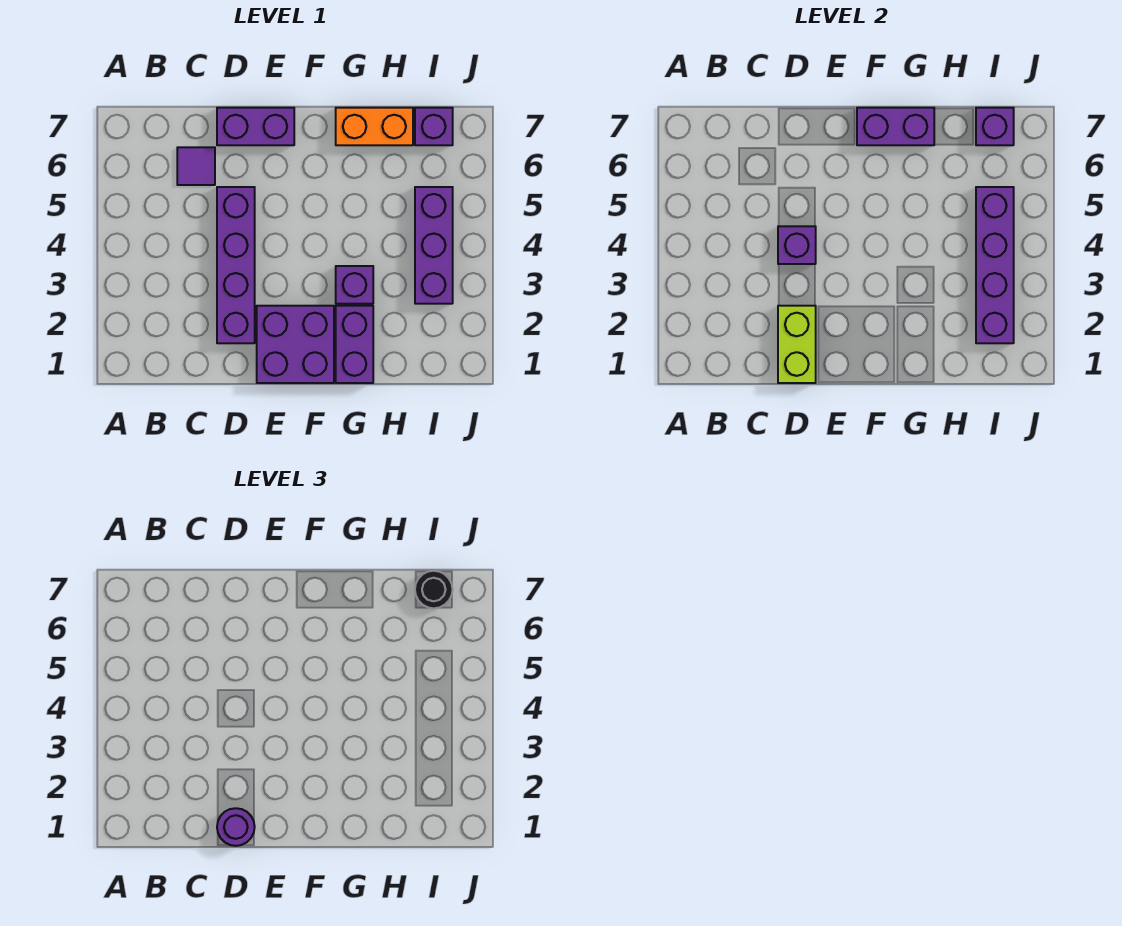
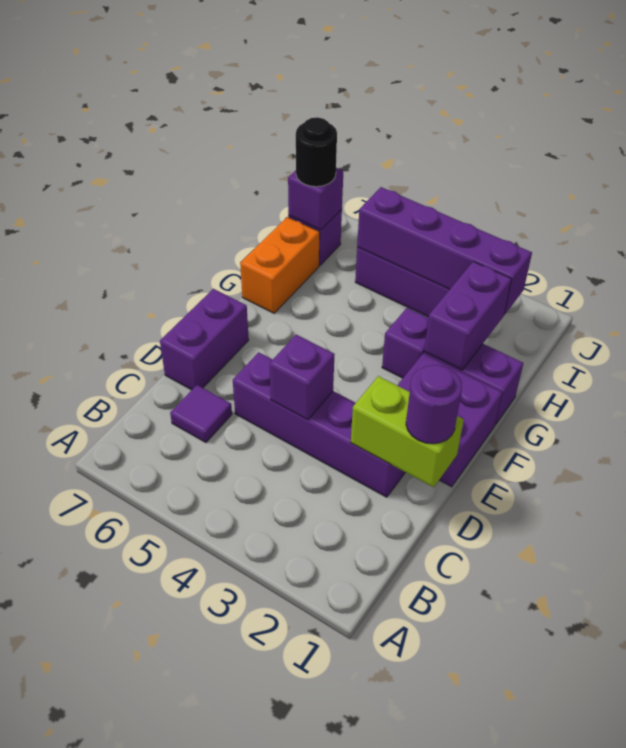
purple brick F7:G7 level 2 -> purple brick G2:H2 level 2

